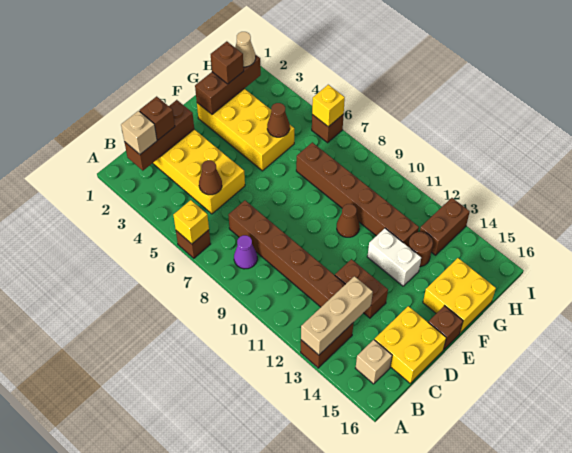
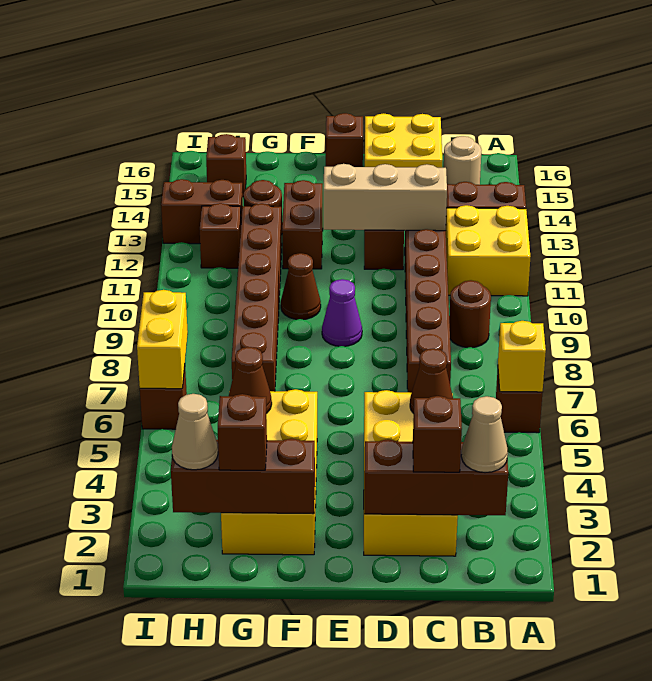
tan brick A13:C13 level 2 -> tan brick C12:E12 level 2
tan brick B2 level 3 -> tan cone B2 level 3
purple cone B8 level 1 -> purple cone E9 level 1
none -> brown round brick B9 level 1
tan brick B15 level 1 -> tan round brick B15 level 1
white brick F12:F13 level 1 -> brown brick F12:F13 level 1
yellow brick F15:G16 level 1 -> yellow brick A11:B12 level 1
none -> brown brick H12 level 1
none -> brown brick H15 level 1
yellow brick I6 level 2 -> yellow brick I6:I7 level 2

